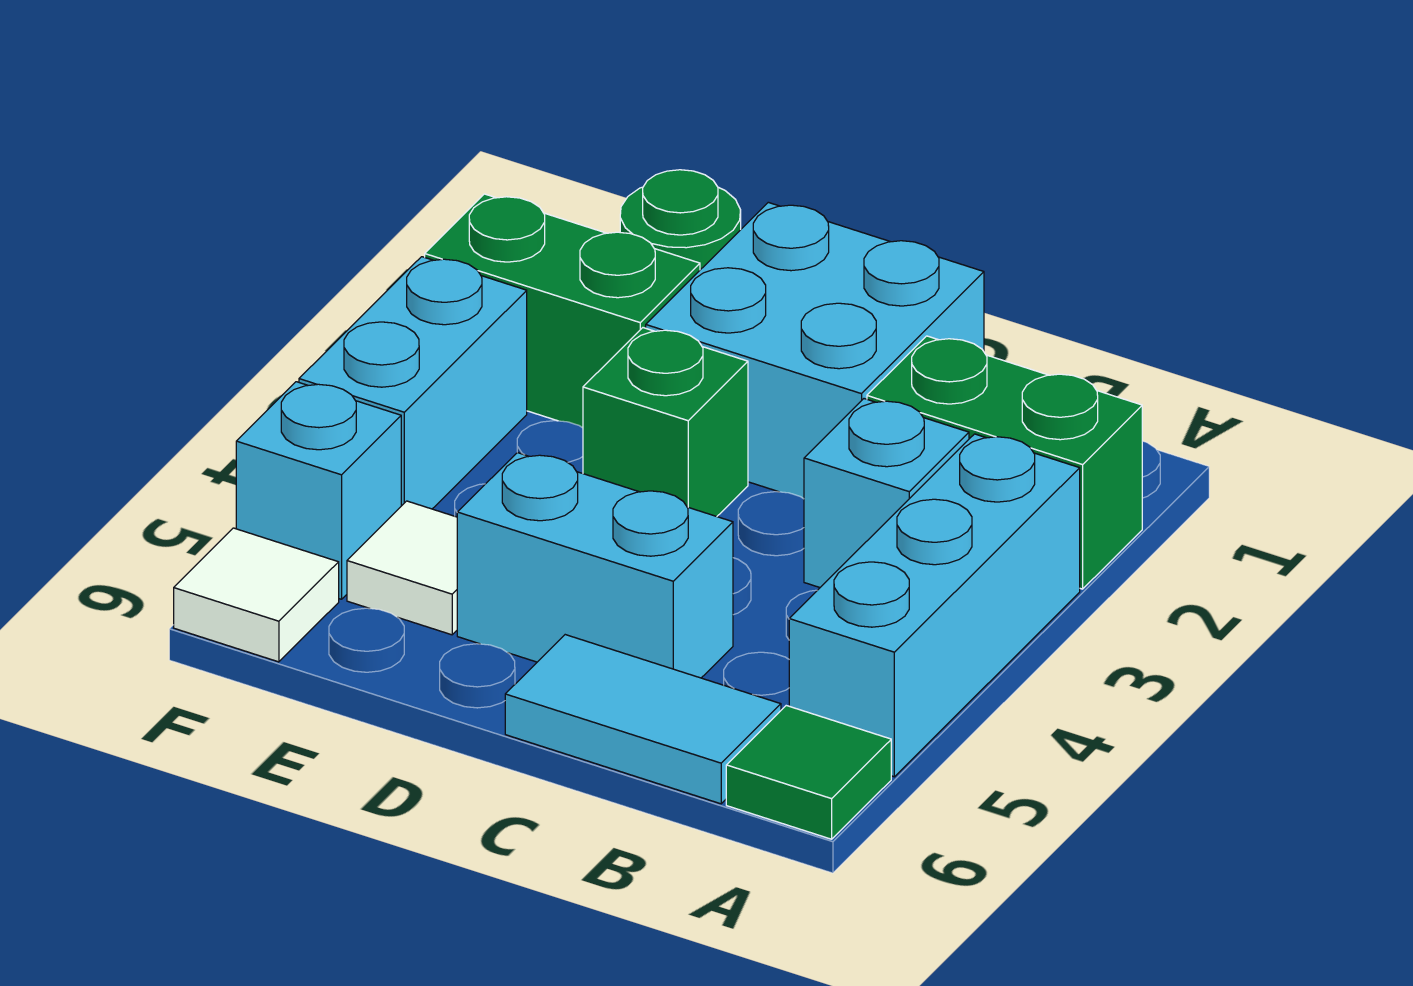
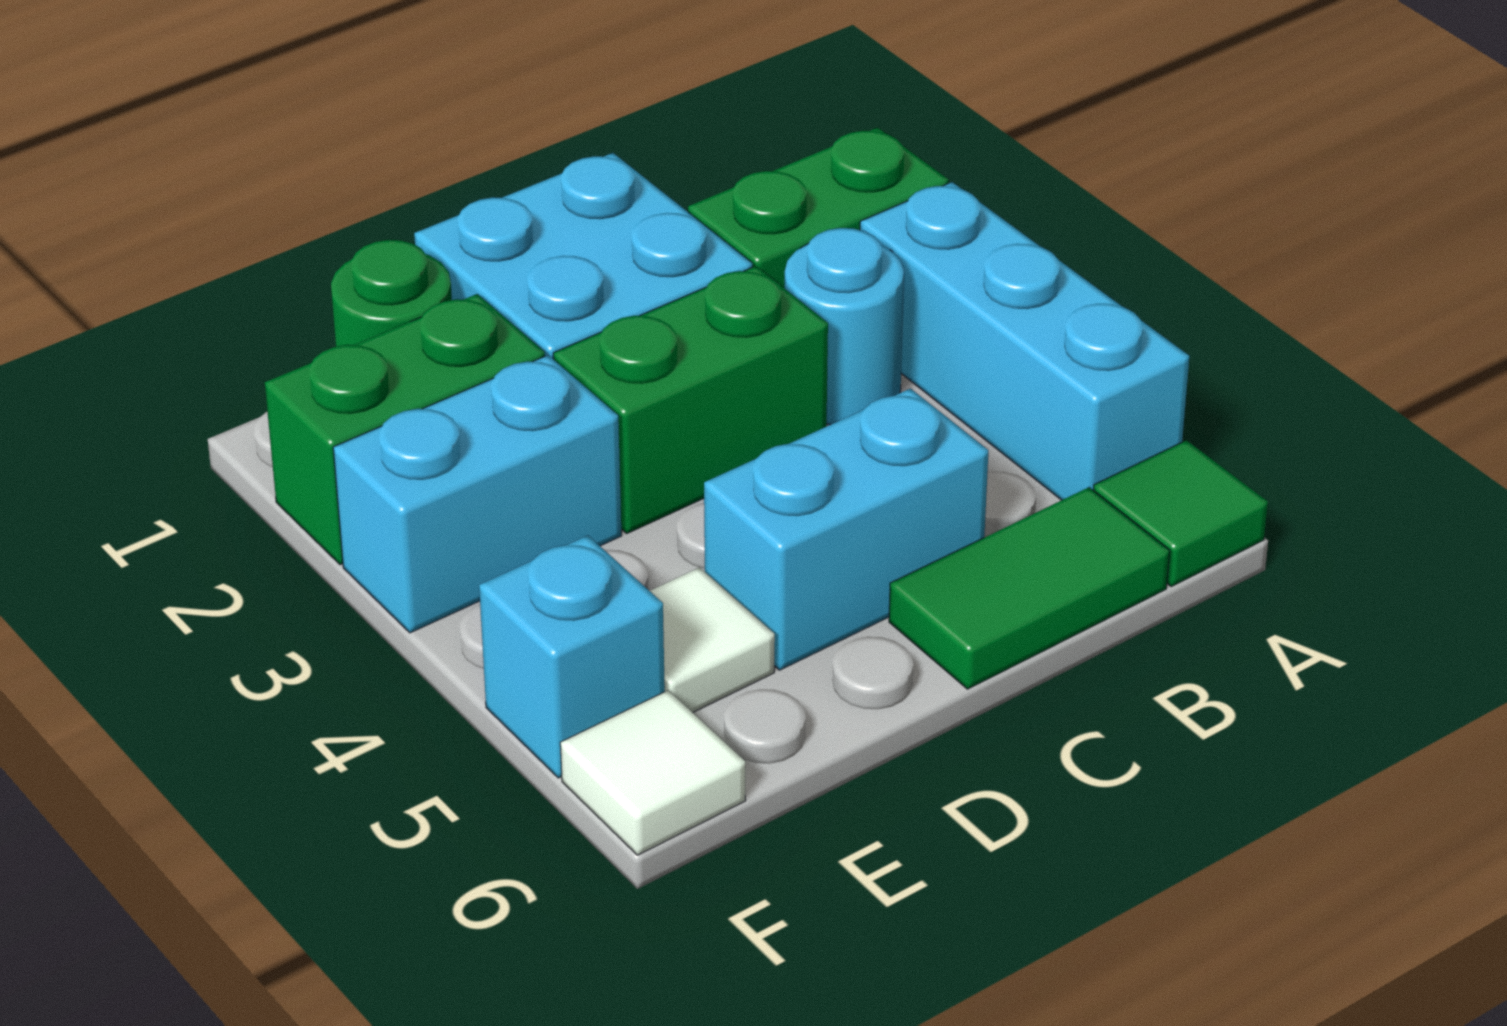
cyan brick B3 level 1 -> cyan round brick B3 level 1
cyan tile B6:C6 level 1 -> green tile B6:C6 level 1
green brick D3 level 1 -> green brick C3:D3 level 1
cyan brick F3:F4 level 1 -> cyan brick E3:F3 level 1

